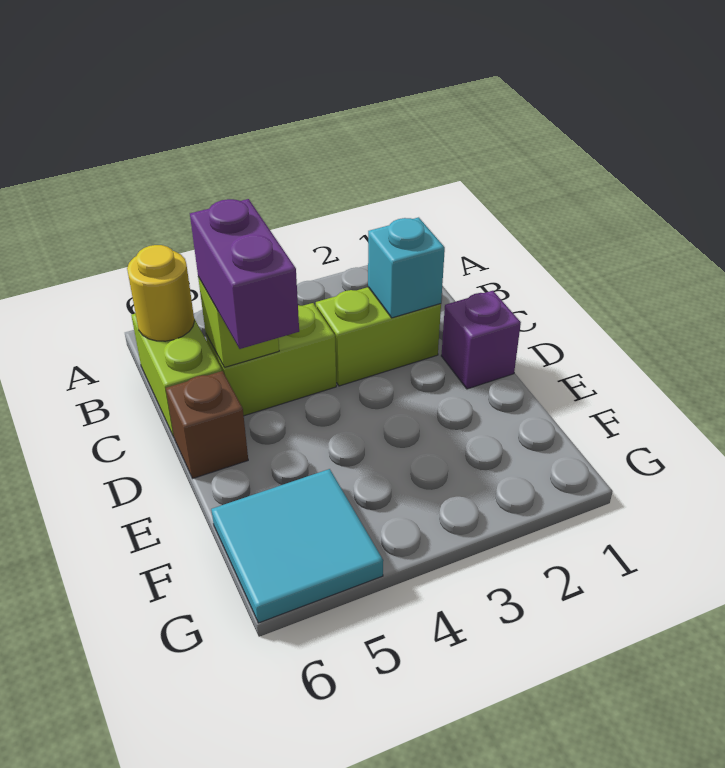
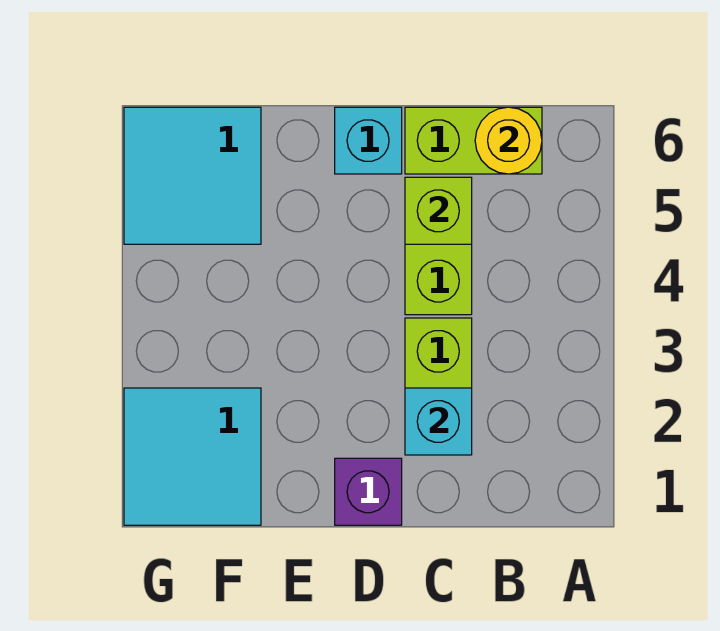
purple brick C5:D5 level 3 -> none
brown brick D6 level 1 -> cyan brick D6 level 1
none -> cyan tile F1:G2 level 1

